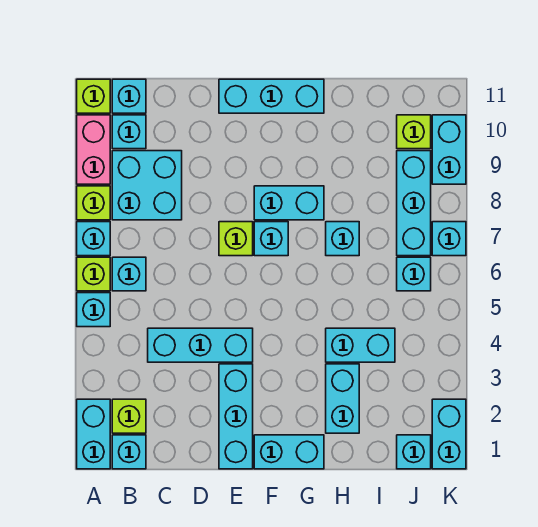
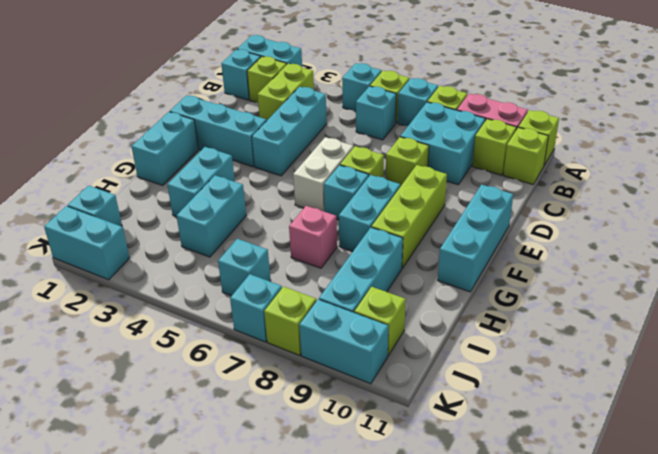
none -> lime brick B3:C3 level 1
cyan brick B10 level 1 -> lime brick B10 level 1
cyan brick B11 level 1 -> lime brick B11 level 1
none -> lime brick D8 level 1
none -> white brick E6:F6 level 1
none -> lime brick E9:G9 level 1
cyan brick H2:H3 level 1 -> cyan brick G3:H3 level 1
cyan brick H7 level 1 -> pink brick H7 level 1
cyan brick J7:J9 level 1 -> cyan brick H9:J9 level 1
none -> lime brick K8 level 1

